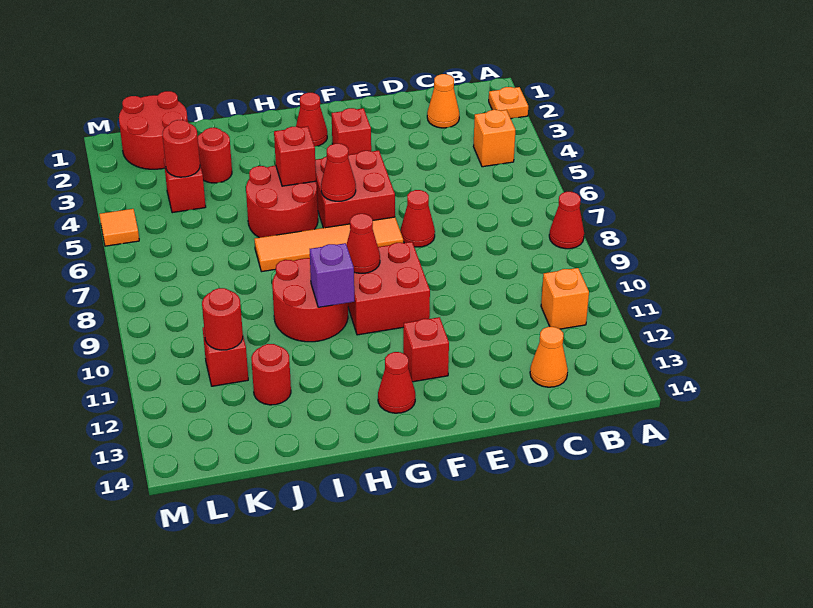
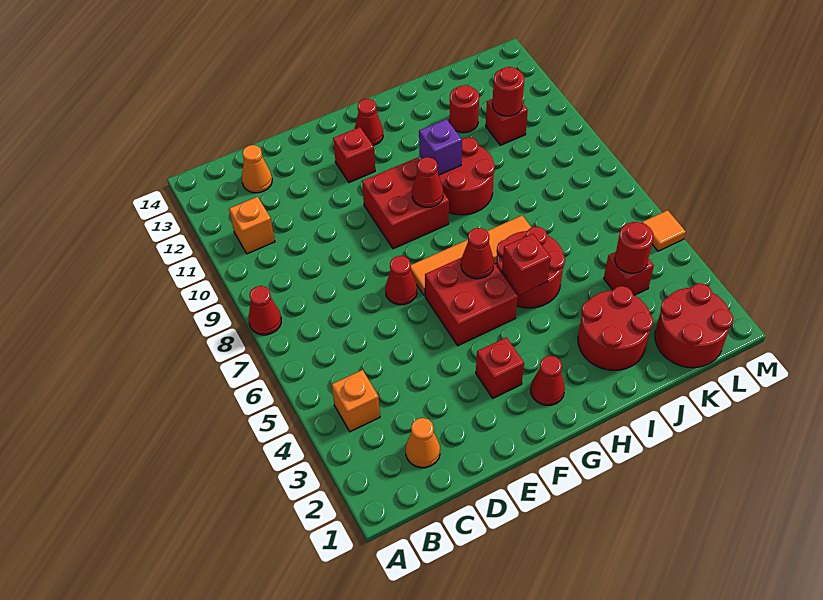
orange plate A2 level 1 -> none
red round brick J3 level 1 -> red round brick I2:J3 level 1

